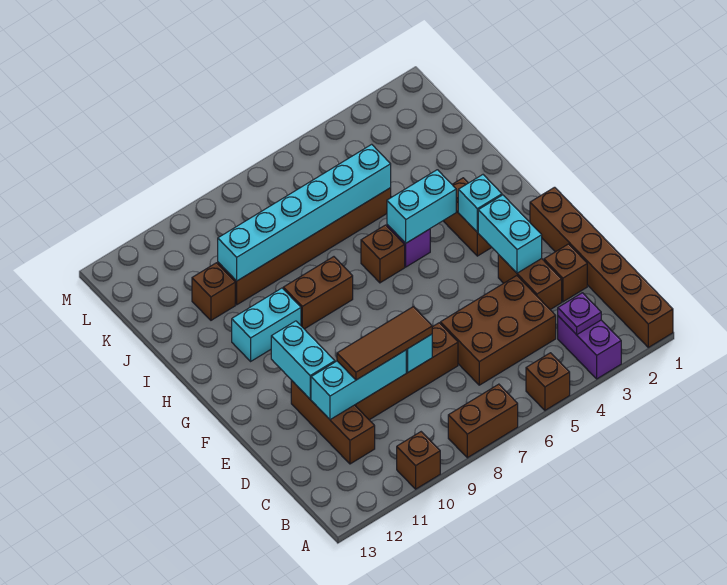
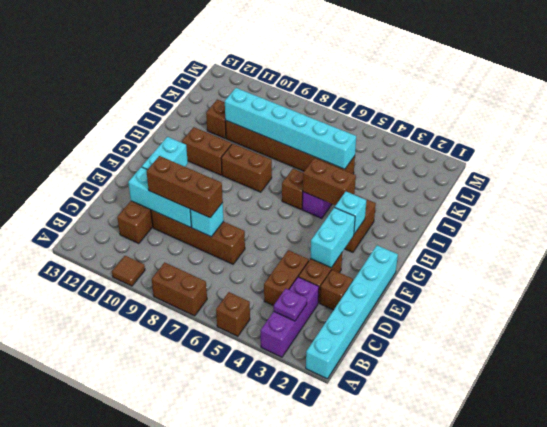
brown brick A1:F1 level 1 -> cyan brick A1:F1 level 1
purple brick A3:B3 level 1 -> purple brick A3:C3 level 1
brown brick A10 level 1 -> brown tile A10 level 1
brown brick C4:D6 level 1 -> brown brick C4:D4 level 1
brown tile D8:D10 level 3 -> brown brick D8:D10 level 3
cyan brick H4:H5 level 2 -> brown brick H4:H5 level 2
cyan brick H10:H11 level 1 -> brown brick H10:H11 level 1

